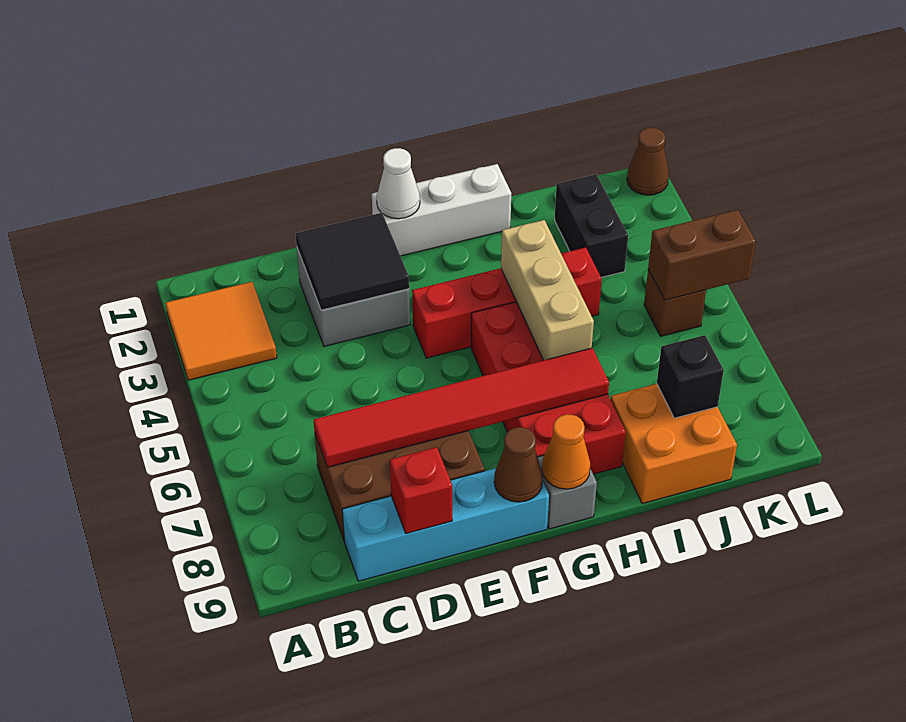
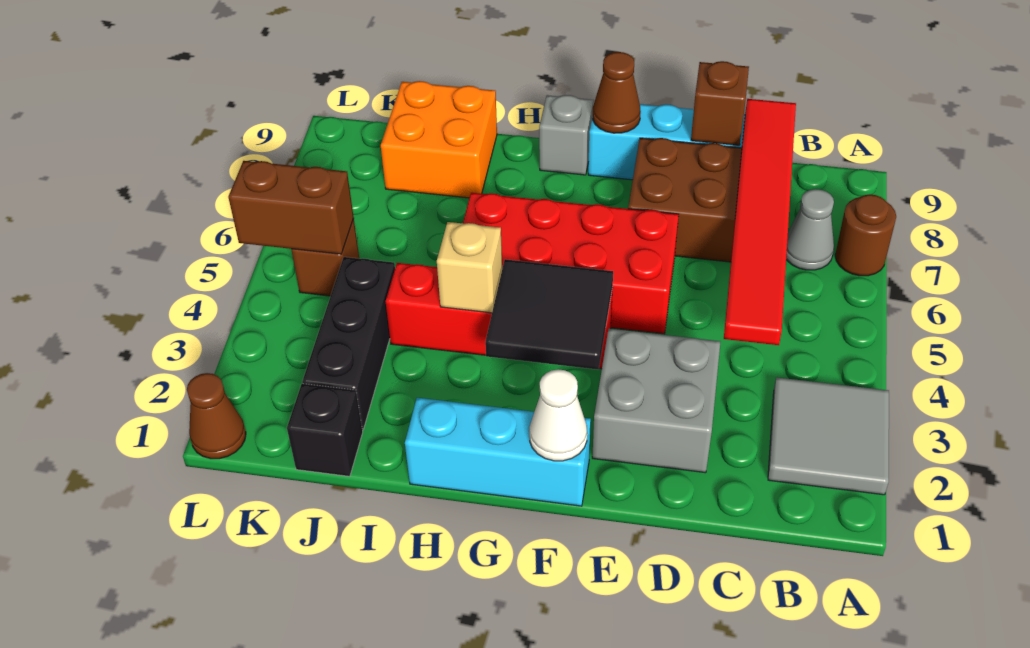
orange tile A2:B3 level 1 -> grey tile A2:B3 level 1
none -> brown round brick A7 level 1
none -> grey cone B7 level 1
red tile C7:H7 level 2 -> red tile C4:C9 level 2
black tile D2:E3 level 2 -> black tile F3:G4 level 2
red brick D9 level 2 -> brown brick D9 level 2
white brick F1:H1 level 1 -> cyan brick F1:H1 level 1
red brick G5:H8 level 1 -> red brick E5:H6 level 1
orange cone G9 level 2 -> none
tan brick H4:H6 level 2 -> tan brick H4 level 2
black brick J2:J3 level 1 -> black brick J2:J4 level 1
black brick J8 level 2 -> black brick J1 level 1

